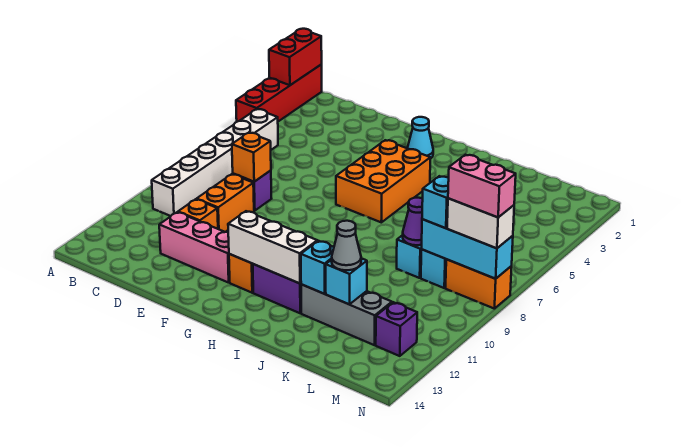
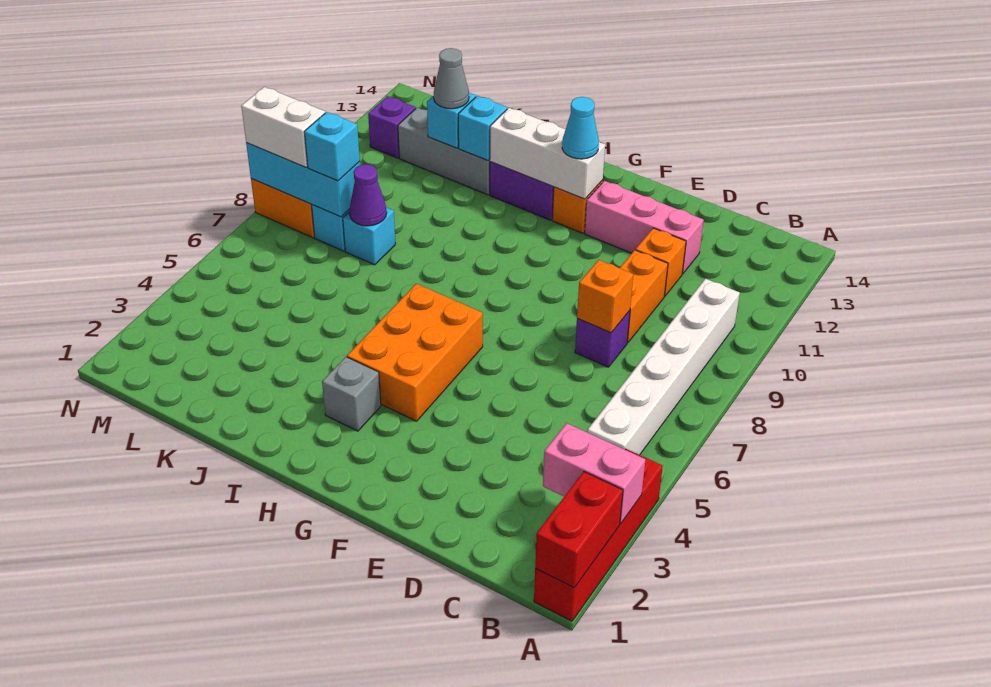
cyan cone G2 level 1 -> cyan cone G12 level 3
none -> grey brick H3 level 1
pink brick M8:N8 level 4 -> pink brick A3:B3 level 2

